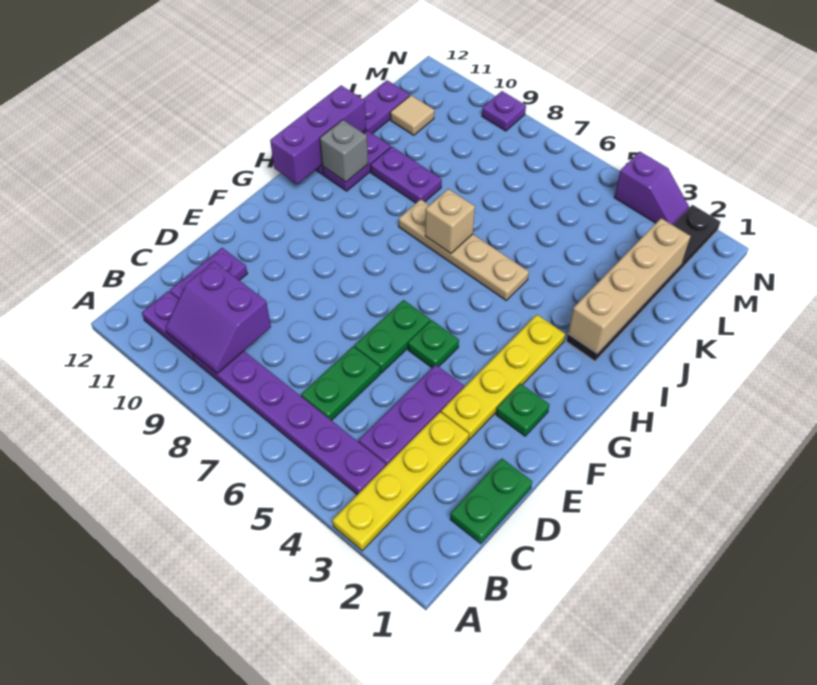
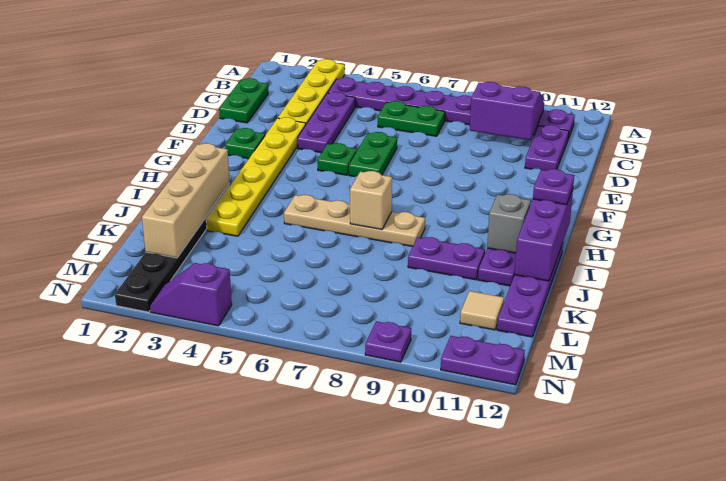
green plate C6:D6 level 1 -> green plate C6:C7 level 1
yellow plate E3:H3 level 1 -> yellow plate E3:J3 level 1
none -> purple plate H12 level 3
none -> purple plate N11:N12 level 1

